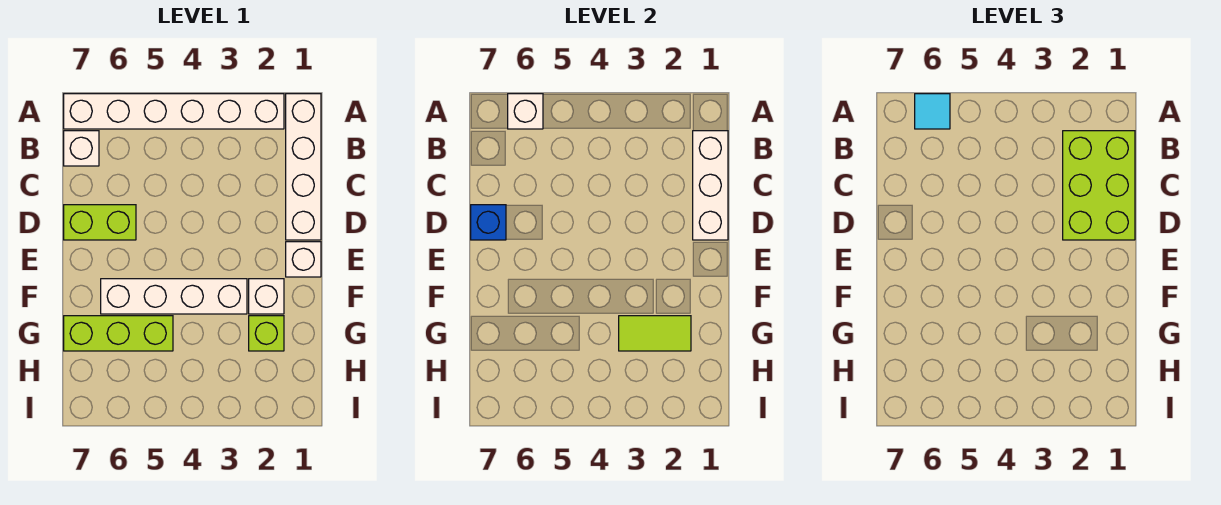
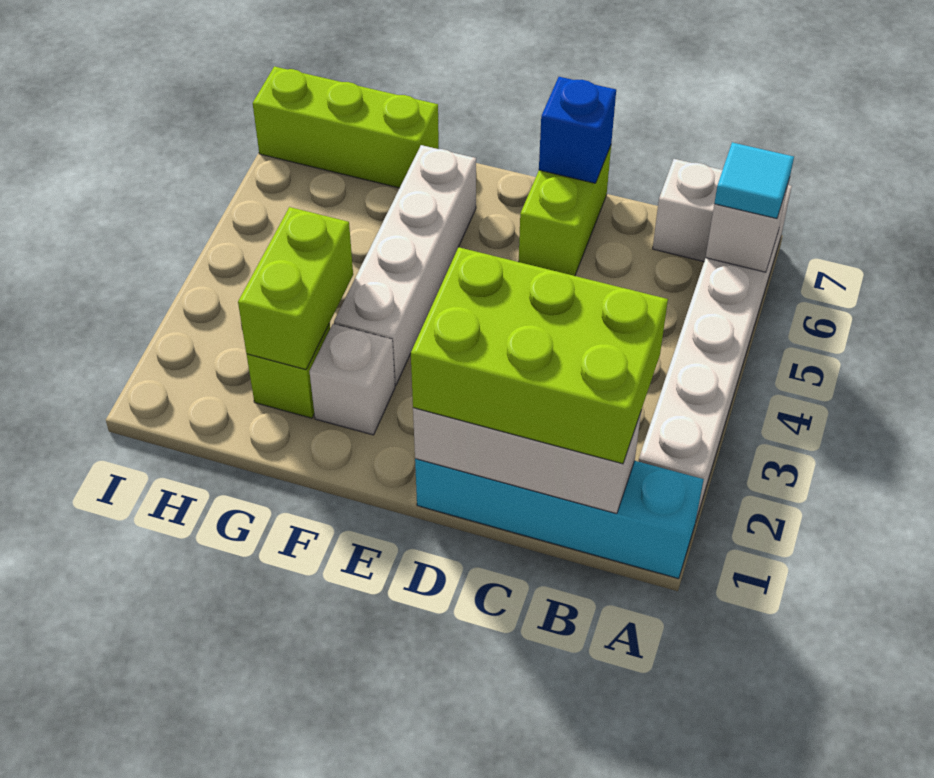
white brick A1:D1 level 1 -> cyan brick A1:D1 level 1
white brick E1 level 1 -> none
lime tile G2:G3 level 2 -> lime brick G2:G3 level 2
lime brick G5:G7 level 1 -> lime brick G7:I7 level 1

